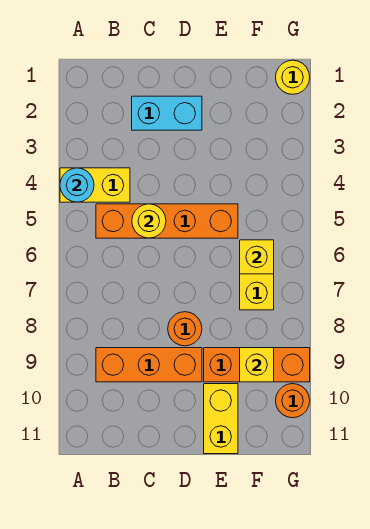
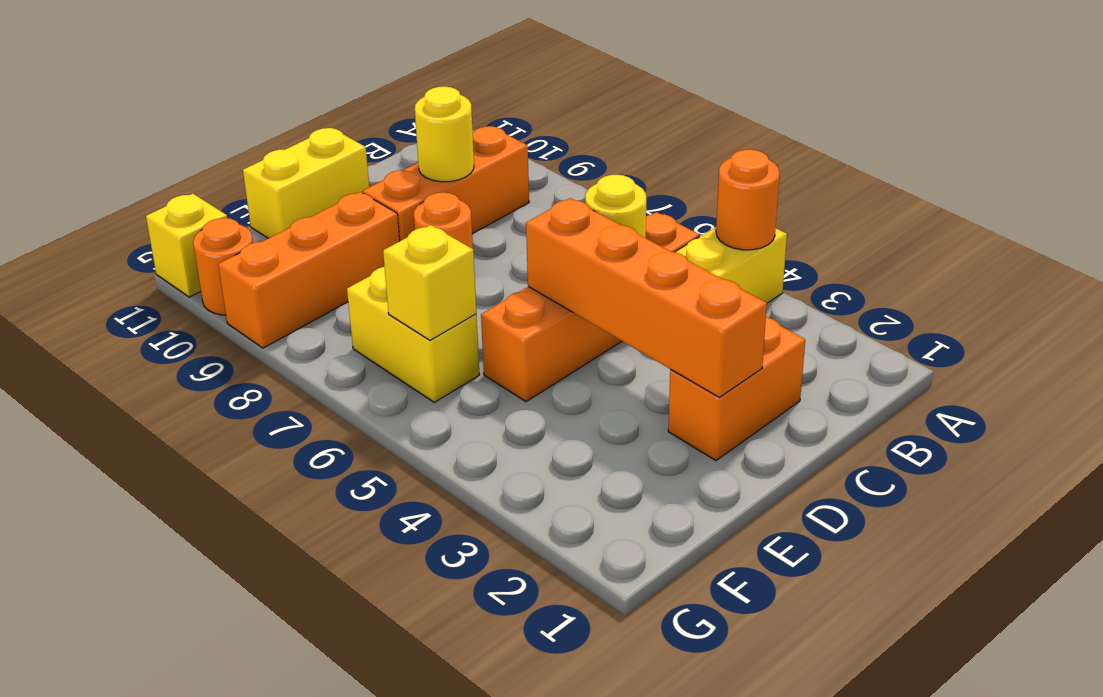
cyan round brick A4 level 2 -> orange round brick A4 level 2
cyan brick C2:D2 level 1 -> orange brick C2:D2 level 1
none -> orange brick D2:D5 level 2
yellow brick E10:E11 level 1 -> yellow brick D11:E11 level 1
yellow brick F9 level 2 -> yellow brick G11 level 1
yellow round brick G1 level 1 -> yellow round brick C9 level 2

